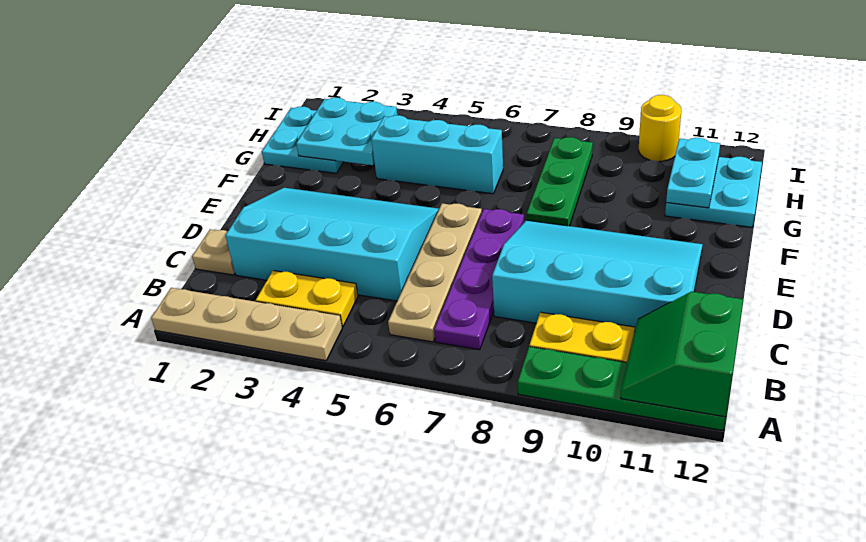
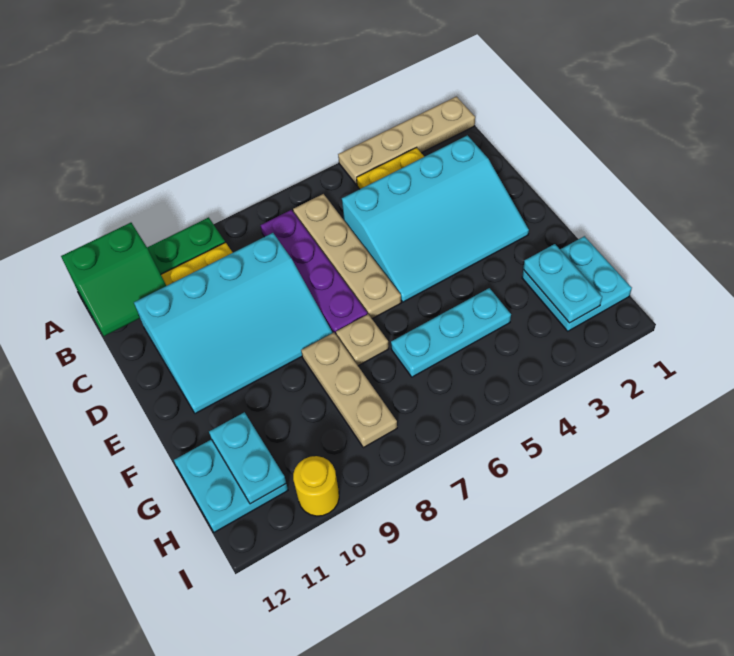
green slope A11:B12 level 2 top 12 -> green slope A11:B12 level 2 top A
tan plate C1 level 1 -> tan plate F7 level 1
green plate F8:H8 level 1 -> tan plate F8:H8 level 1
cyan plate G2:H3 level 2 -> cyan plate G2:H2 level 2
cyan brick G4:G6 level 1 -> cyan plate G4:G6 level 1

